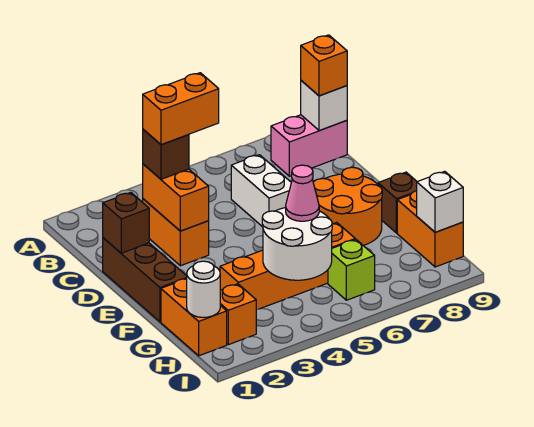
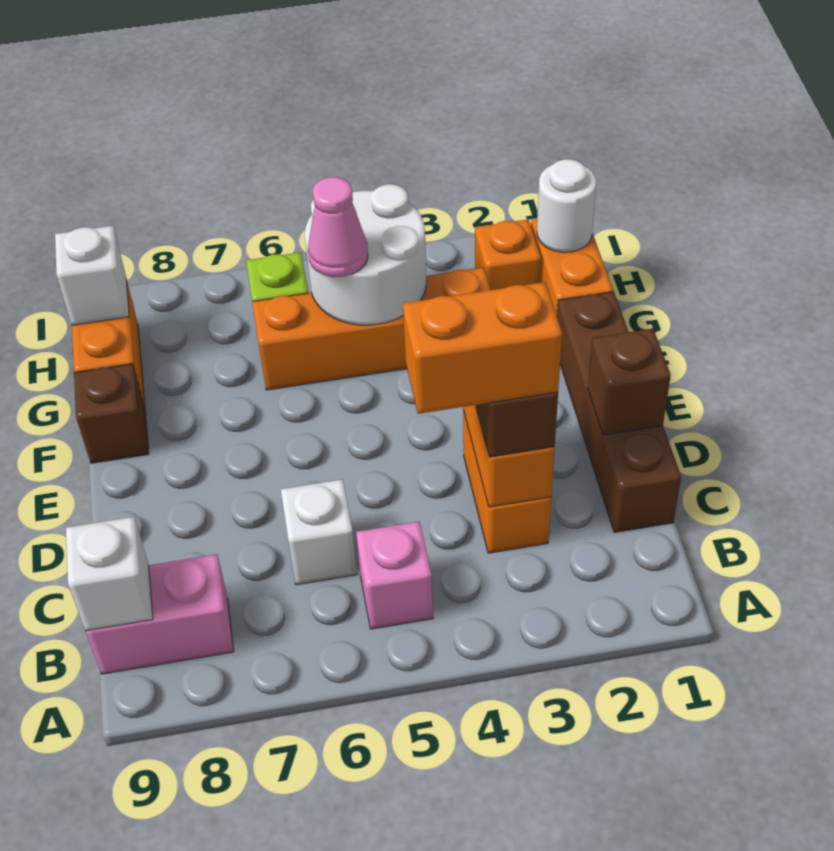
none -> pink brick B5 level 1
orange brick B9 level 3 -> none
white brick C6:D6 level 1 -> white brick C6 level 1
brown brick D1:F1 level 1 -> brown brick C1:F1 level 1
orange round brick E7:F8 level 1 -> none

